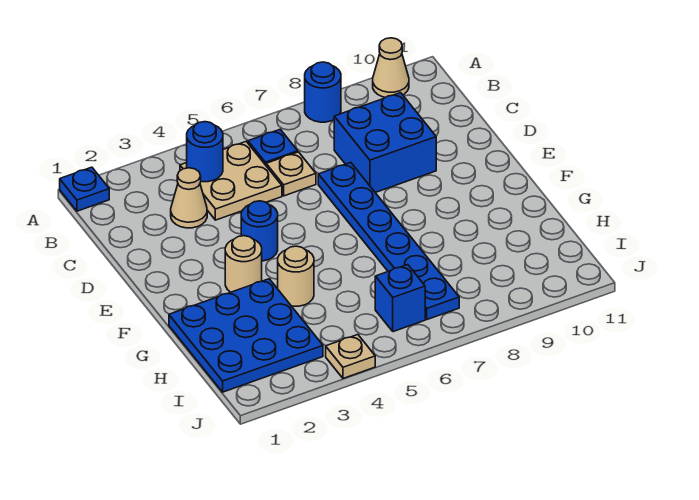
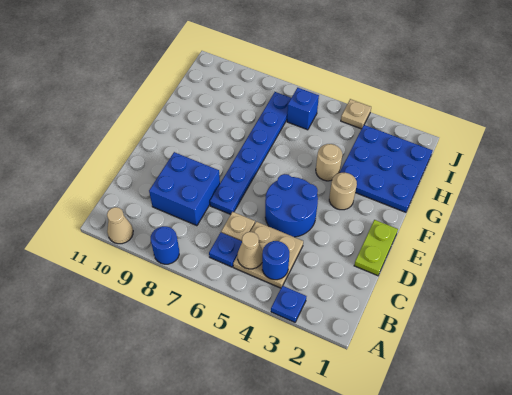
blue plate A1 level 1 -> blue plate A3 level 1
tan cone C3 level 1 -> tan cone B5 level 2
none -> lime plate D1:E1 level 1
blue round brick E4 level 1 -> blue round brick D4:E5 level 1

